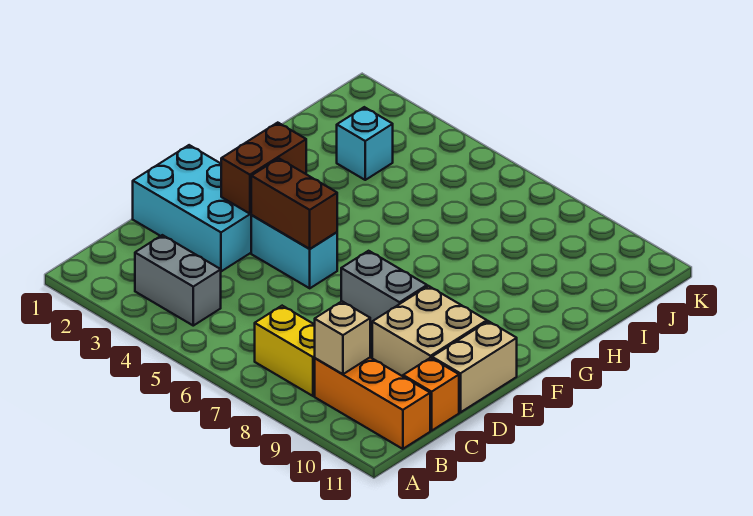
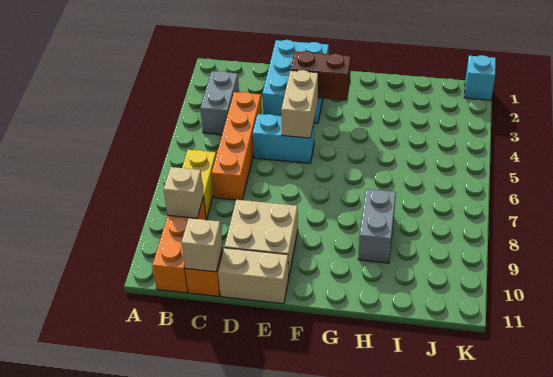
none -> orange brick C4:C7 level 1
none -> tan brick C11 level 2
cyan brick E4:E5 level 1 -> cyan brick D5:E5 level 1
brown brick E4:E5 level 2 -> tan brick E4:E5 level 2
grey brick E7:E8 level 1 -> grey brick H8:H9 level 1
cyan brick I3 level 1 -> cyan brick K1 level 1

